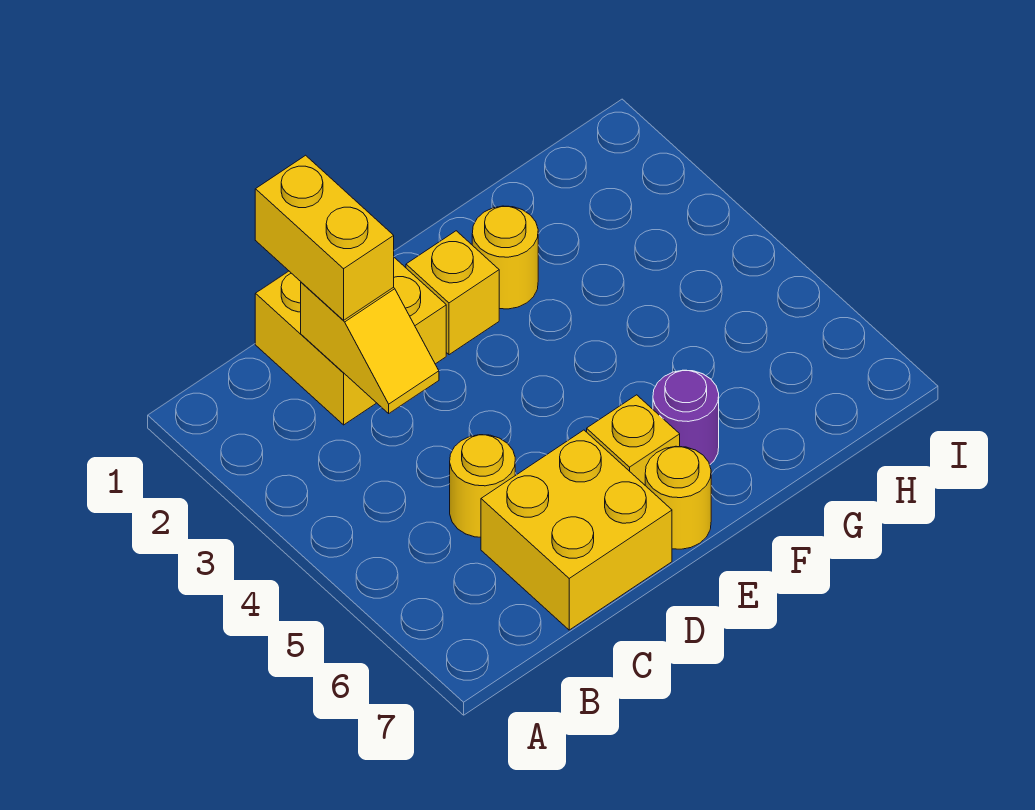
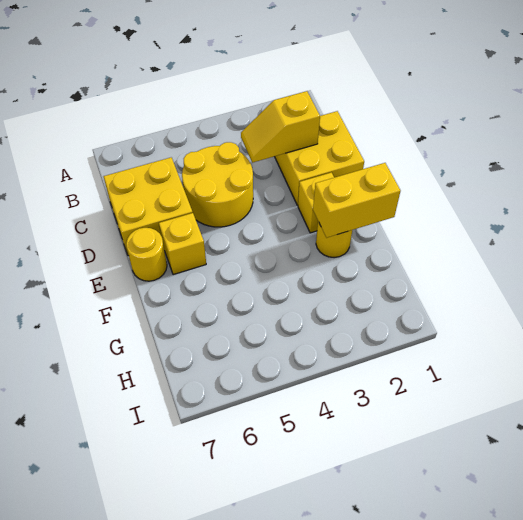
yellow brick C1:C2 level 3 -> yellow brick F1:F2 level 2
yellow round brick C5 level 1 -> yellow round brick C4:D5 level 1
purple round brick F6 level 1 -> none

